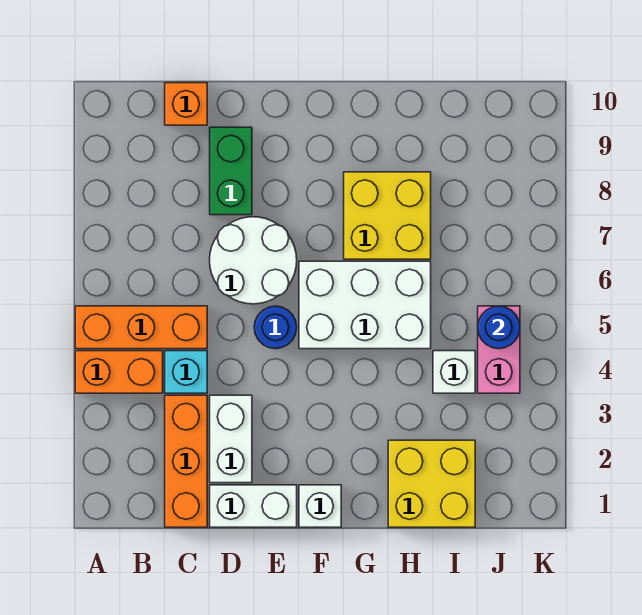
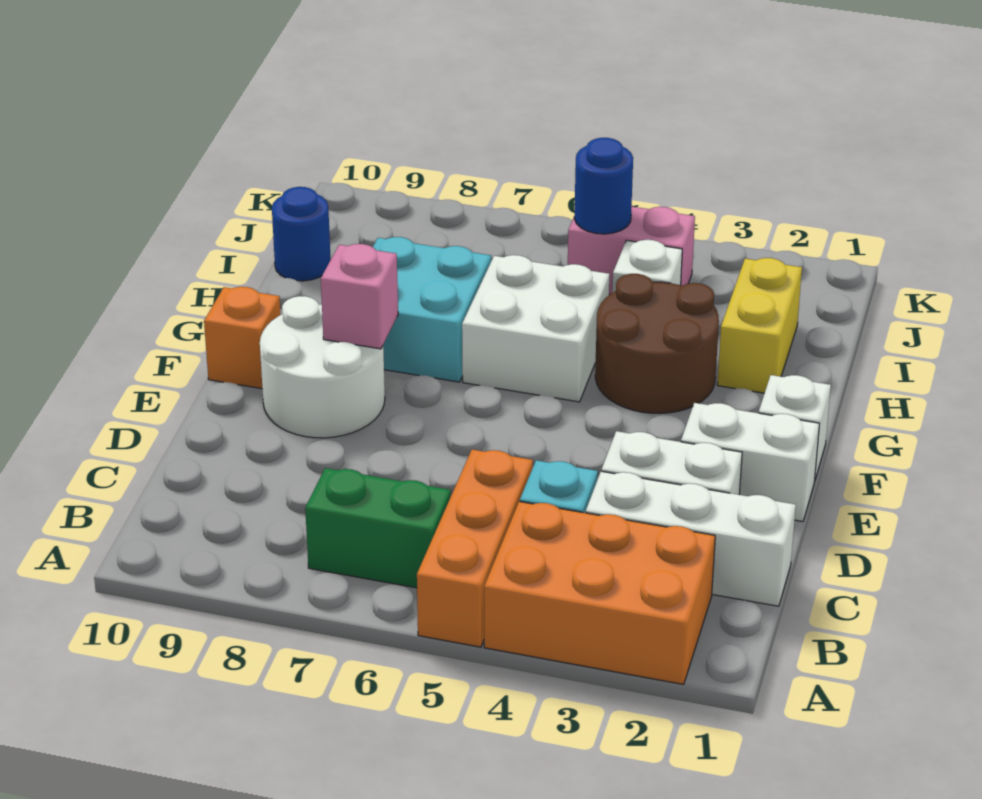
orange brick A4:B4 level 1 -> orange brick A2:B4 level 1
orange brick C1:C3 level 1 -> white brick C1:C3 level 1
orange brick C10 level 1 -> orange brick F10 level 1
white brick D1:E1 level 1 -> white brick E1:E2 level 1
white round brick D6:E7 level 1 -> white round brick E8:F9 level 1
green brick D8:D9 level 1 -> green brick B6:B7 level 1
blue round brick E5 level 1 -> blue round brick I10 level 1
white brick F5:H6 level 1 -> white brick G5:H6 level 1
none -> pink brick F8 level 2
none -> brown round brick G3:H4 level 1
yellow brick G7:H8 level 1 -> cyan brick G7:H8 level 1
yellow brick H1:I2 level 1 -> yellow brick H2:I2 level 1

